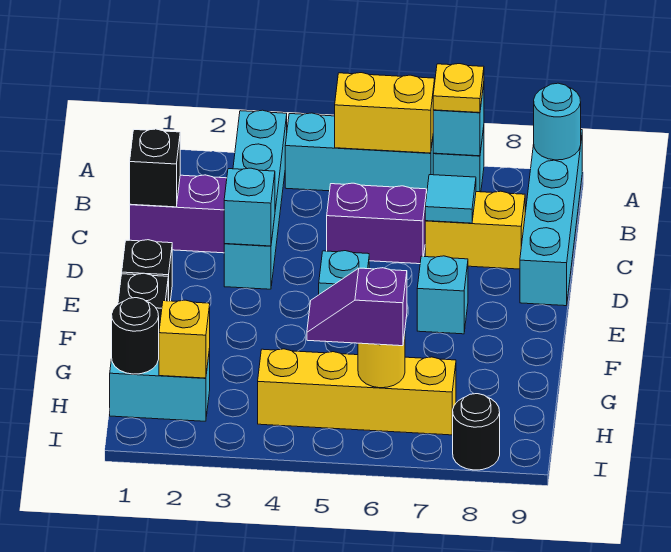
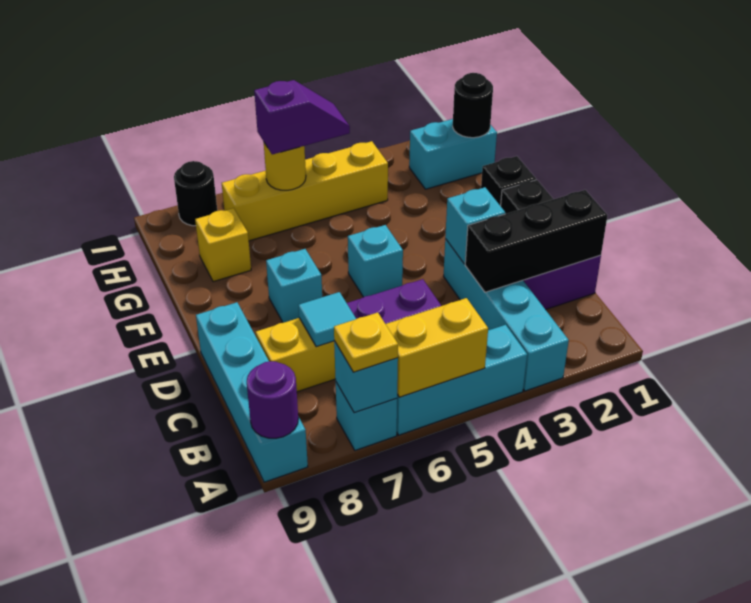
cyan round brick A9 level 2 -> purple round brick A9 level 2
black brick C1 level 2 -> black brick C1:C3 level 2
yellow brick H2 level 2 -> yellow brick G8 level 1

